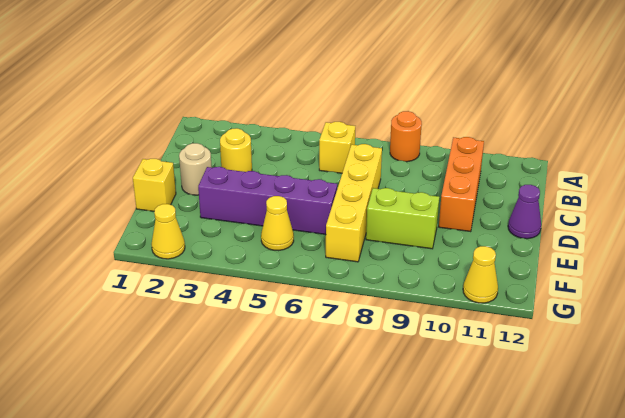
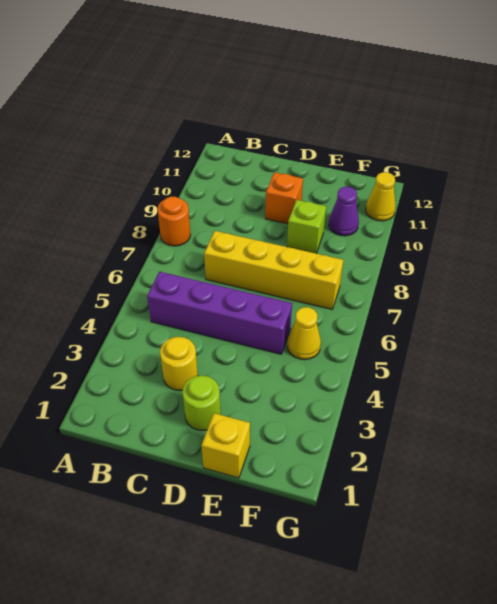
yellow brick B6 level 1 -> none
orange brick B10:D10 level 1 -> orange brick D10 level 1
tan round brick D2 level 1 -> lime round brick D2 level 1
purple cone D12 level 1 -> purple cone F10 level 1
purple brick E3:E6 level 1 -> purple brick B5:E5 level 1
lime brick E8:E9 level 1 -> lime brick E9 level 1
yellow cone G2 level 1 -> none

